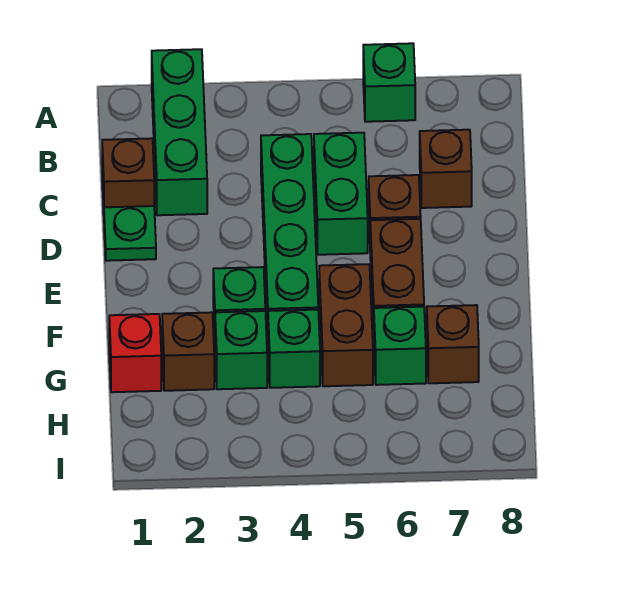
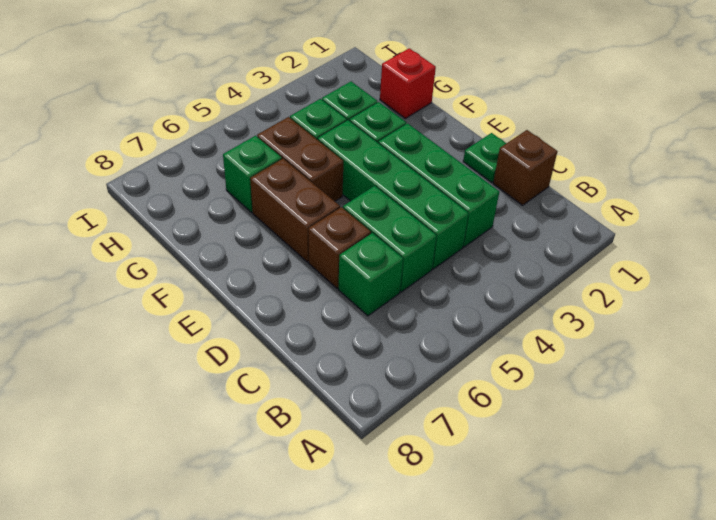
green brick A2:C2 level 1 -> green brick C3:E3 level 1
green brick A6 level 1 -> green brick C6 level 1
brown brick C7 level 1 -> none
brown brick G2 level 1 -> none
brown brick G7 level 1 -> none

